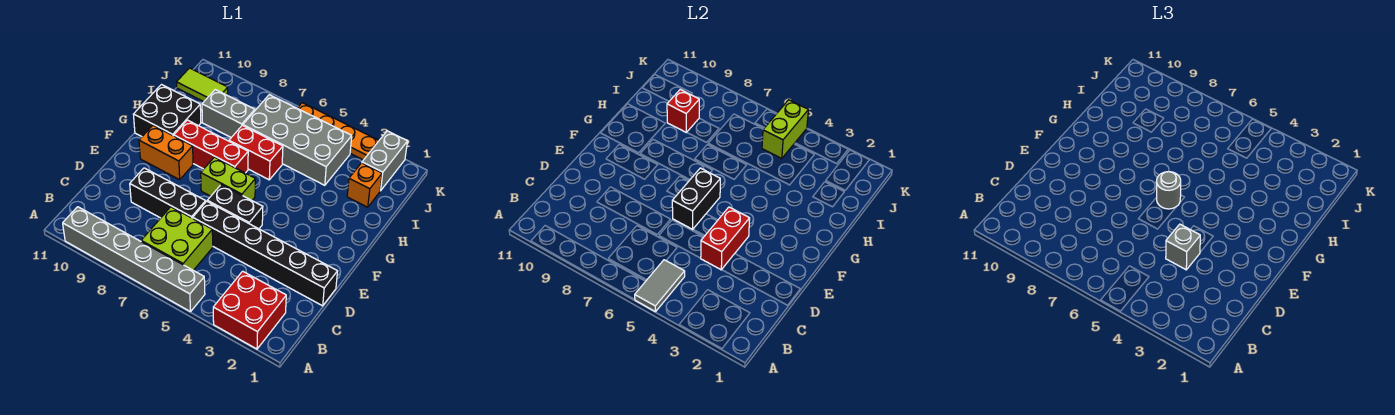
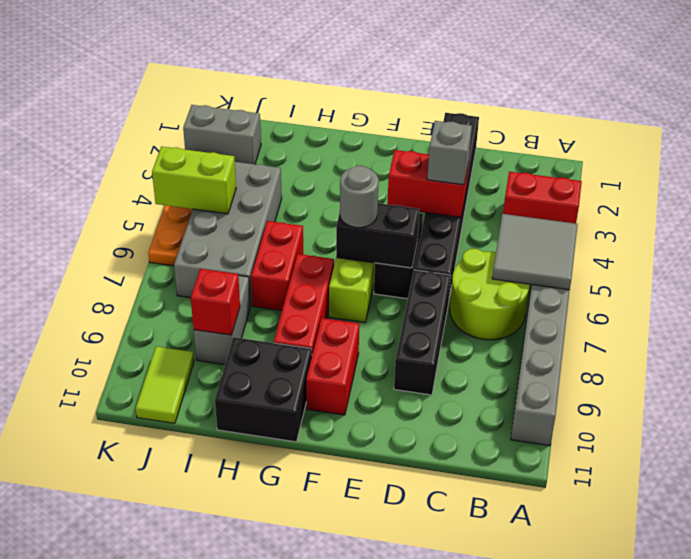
red brick A2:B3 level 1 -> red brick A3:B3 level 1
grey tile A5:B5 level 2 -> grey tile A5:B6 level 2
lime brick B6:C7 level 1 -> lime round brick B6:C7 level 1
orange brick F9:F10 level 1 -> red brick F9:F10 level 1
orange brick I2 level 1 -> none

